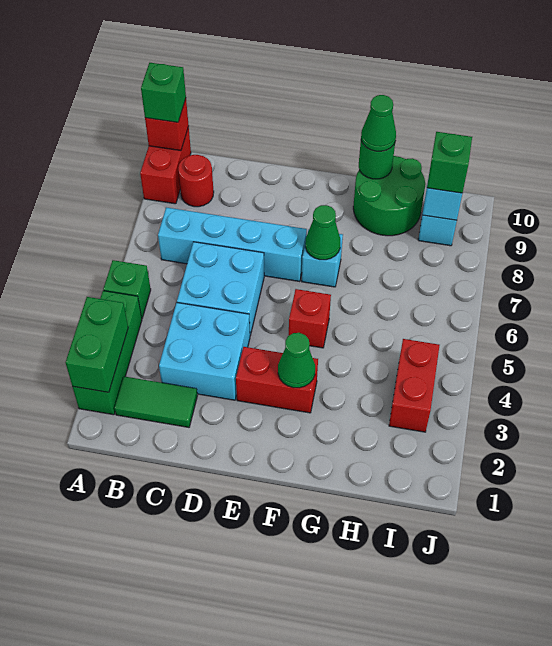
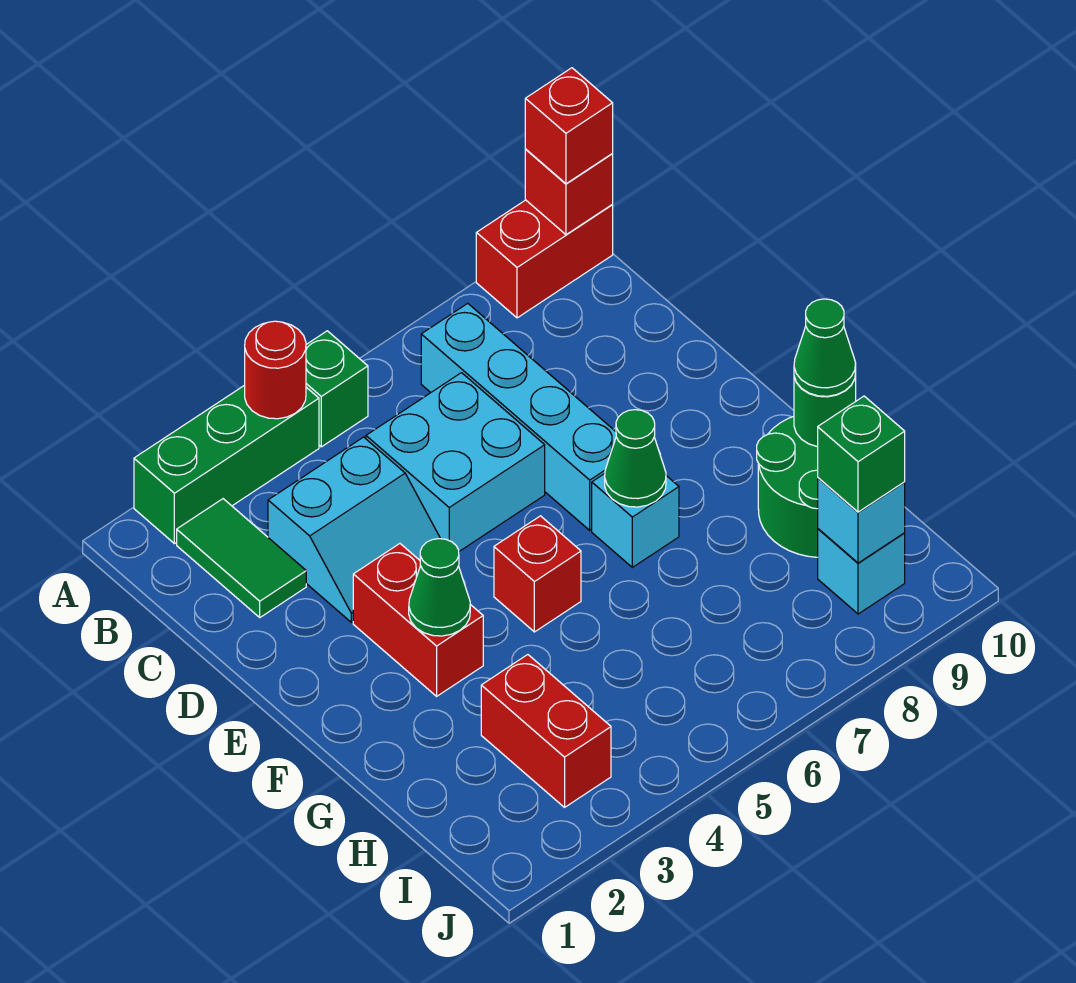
green brick A2:A3 level 2 -> none
green brick A10 level 3 -> red brick A10 level 3
red round brick B9 level 1 -> red round brick A4 level 2
cyan brick C3:D4 level 1 -> cyan slope C3:D4 level 1 top C
red brick I3:I4 level 1 -> red brick H3:I3 level 1

